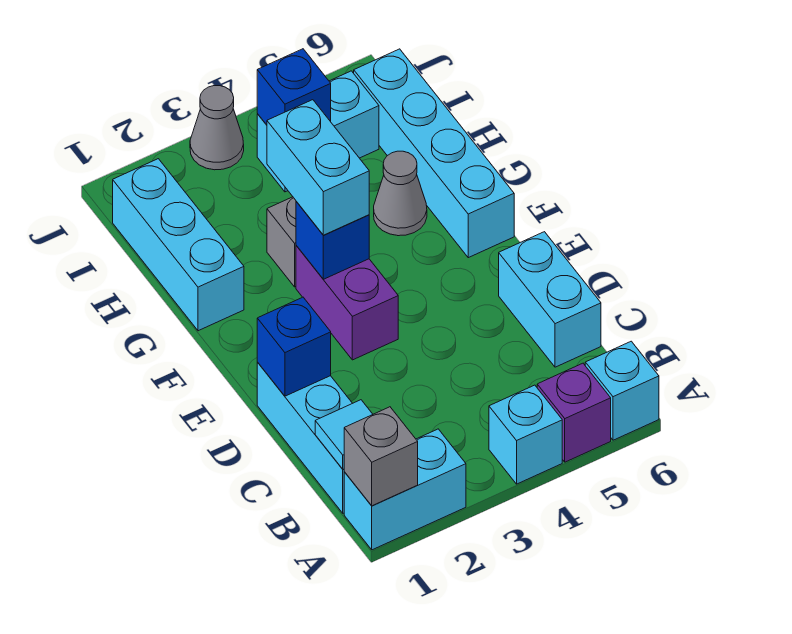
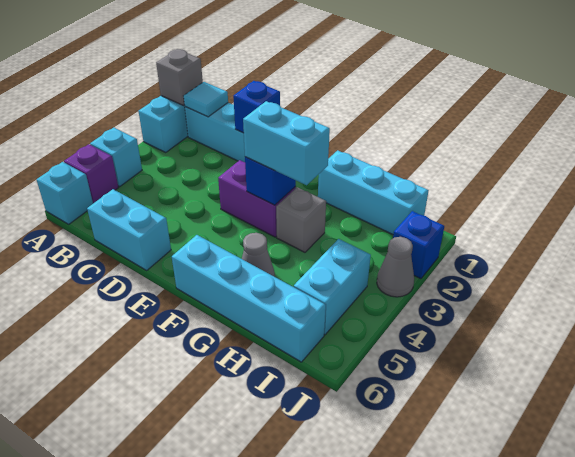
blue brick I4 level 2 -> blue brick J2 level 1

